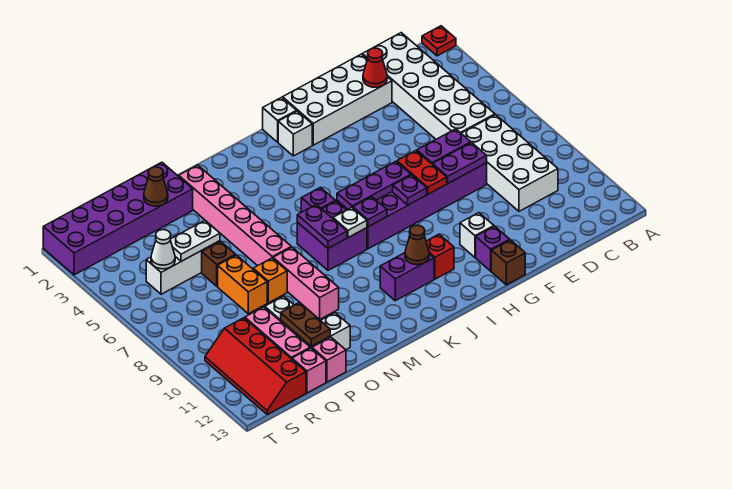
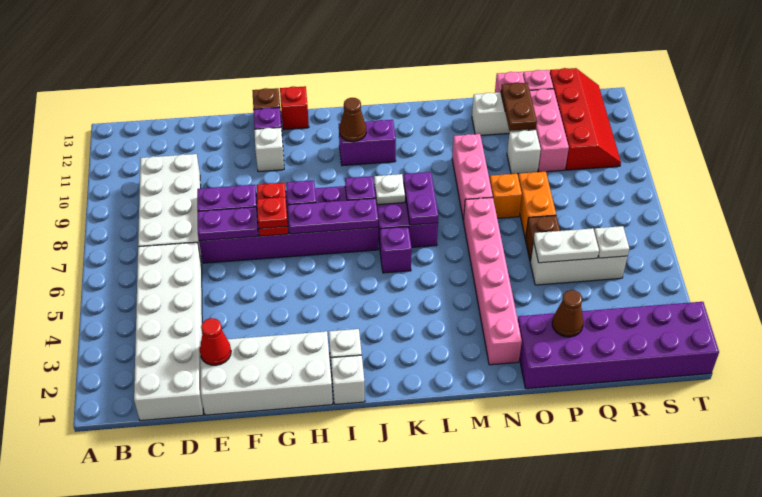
red plate A1 level 1 -> red plate G7 level 3
red brick I11 level 1 -> red brick H13 level 1
white cone R5 level 2 -> white plate R5 level 2

